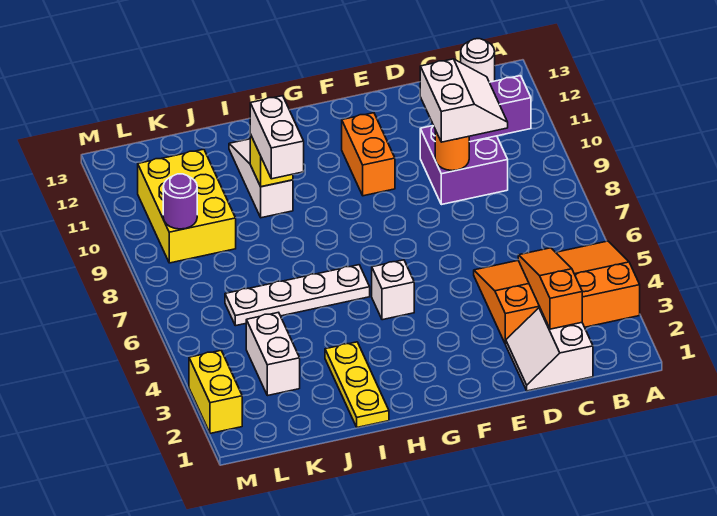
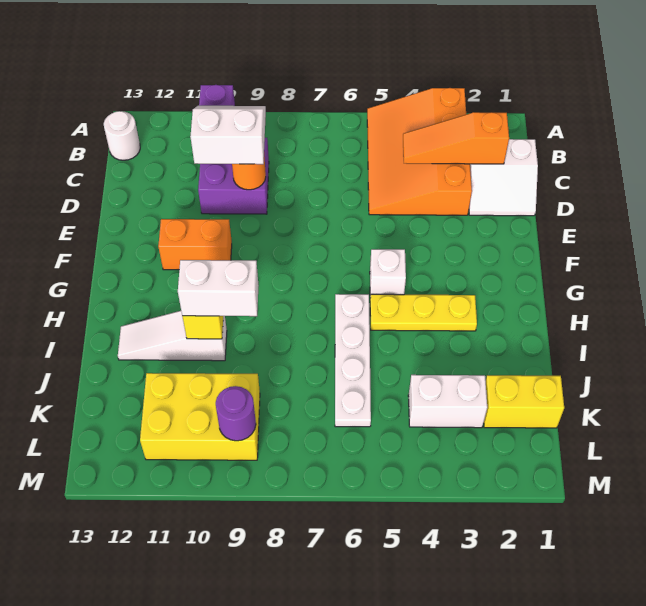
yellow plate I1:I3 level 1 -> yellow plate H3:H5 level 1
yellow brick M2:M3 level 1 -> yellow brick K1:K2 level 1

